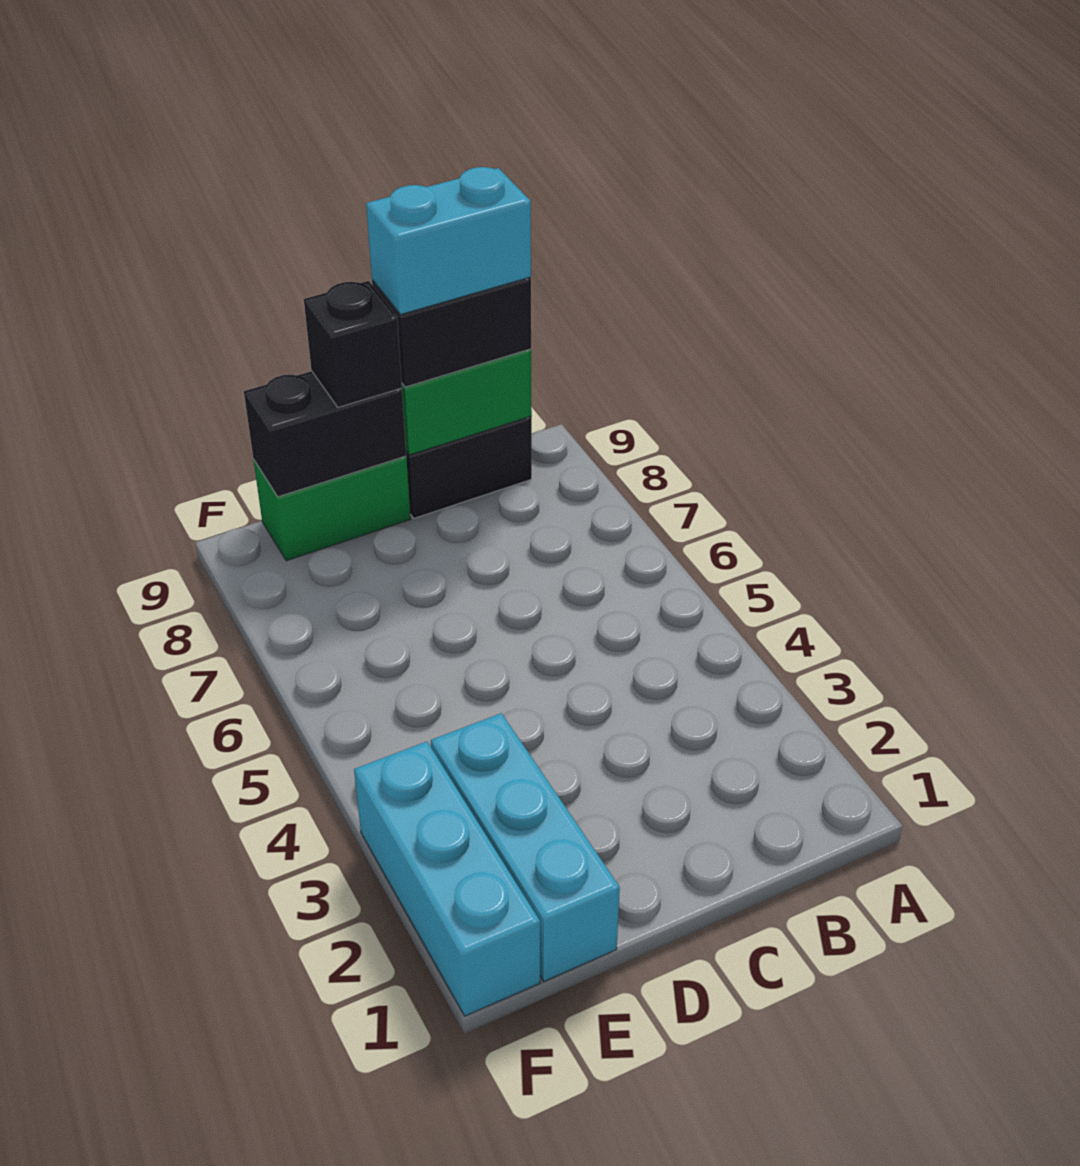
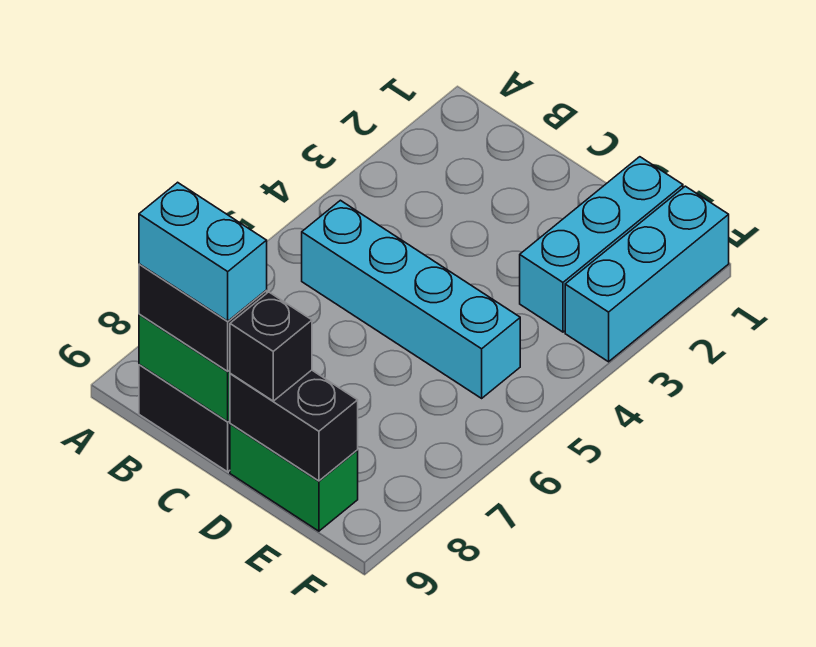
none -> cyan brick B5:E5 level 1

